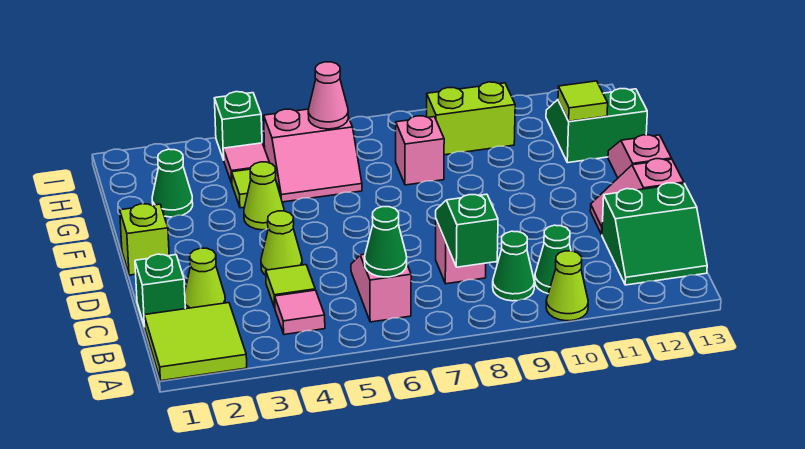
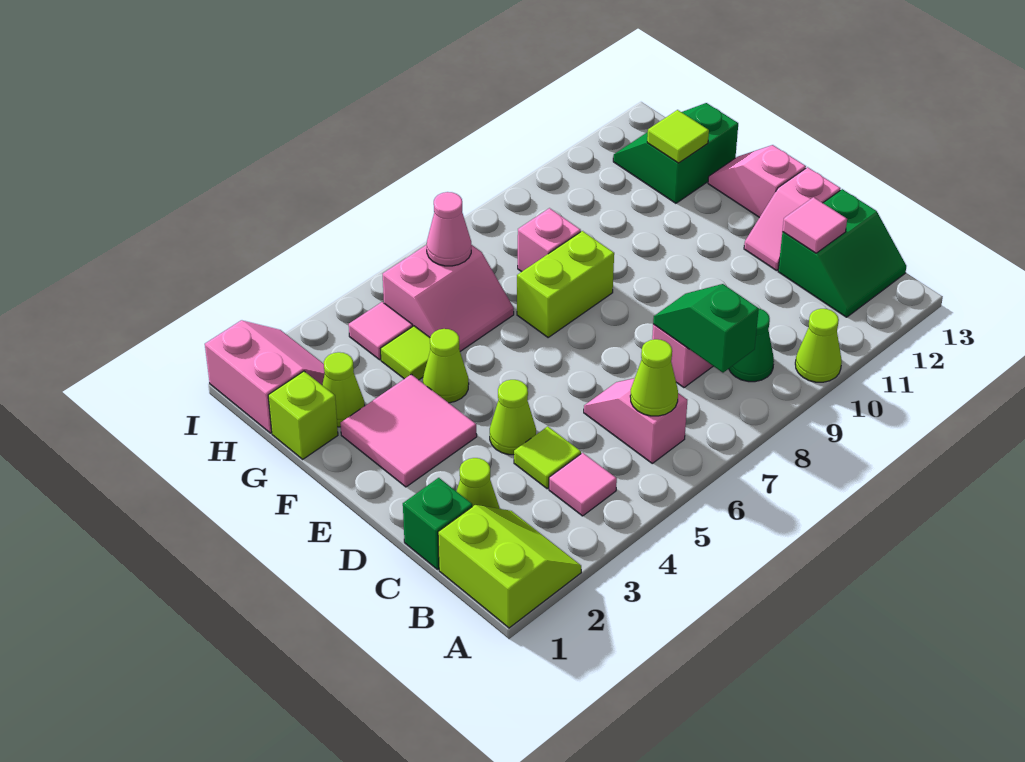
lime tile A1:B2 level 1 -> lime slope A1:B2 level 1 top 1
green cone B6 level 2 -> lime cone B6 level 2
green cone B10 level 1 -> none
none -> pink tile C12 level 2
lime brick E1 level 1 -> lime brick G1 level 1
none -> pink tile E2:F3 level 1
green cone G2 level 1 -> lime cone G2 level 1
none -> pink slope H1:I2 level 1 top 1
lime brick H9:H10 level 1 -> lime brick F7:F8 level 1
green brick I4 level 1 -> none

